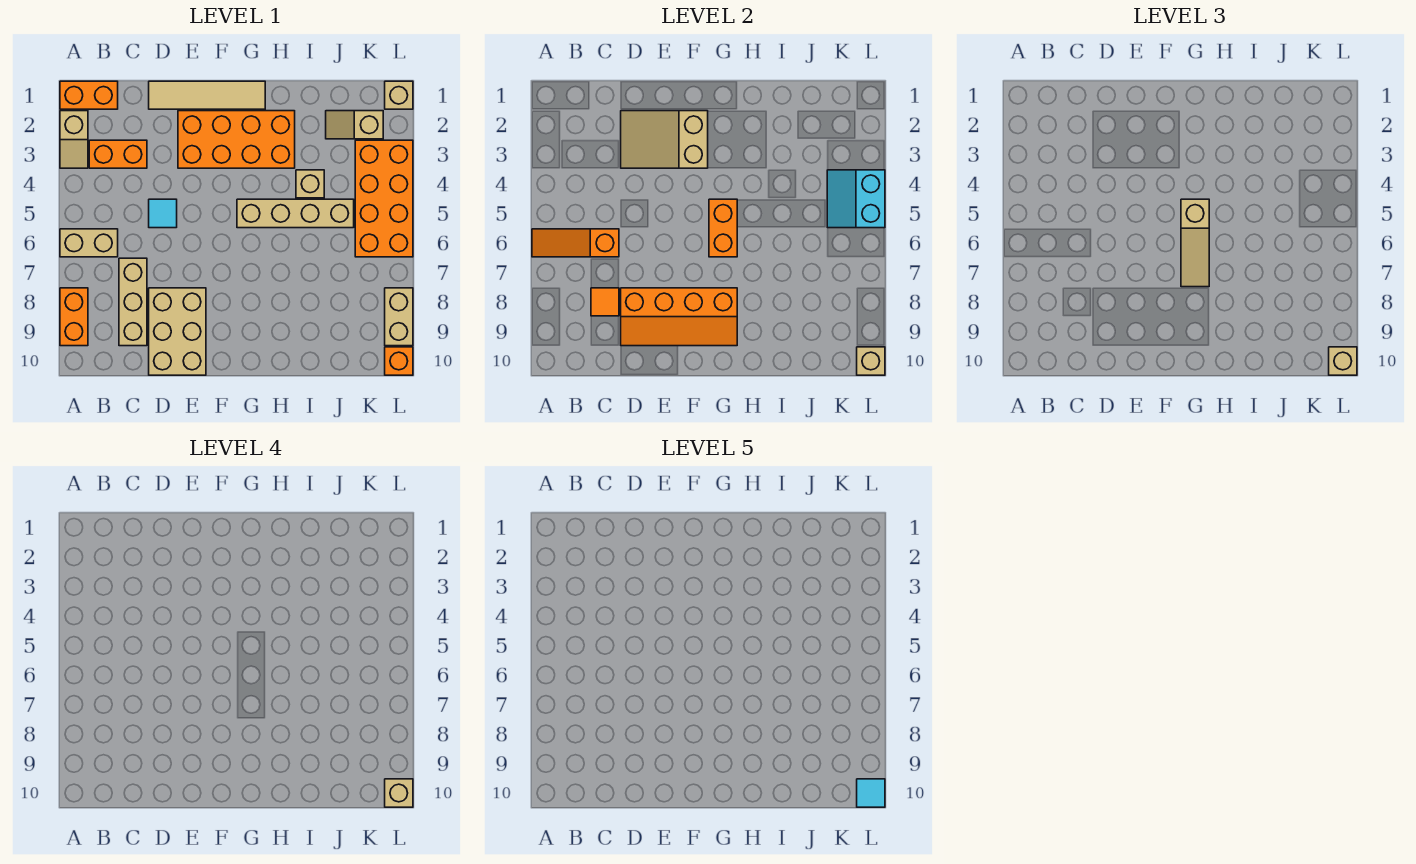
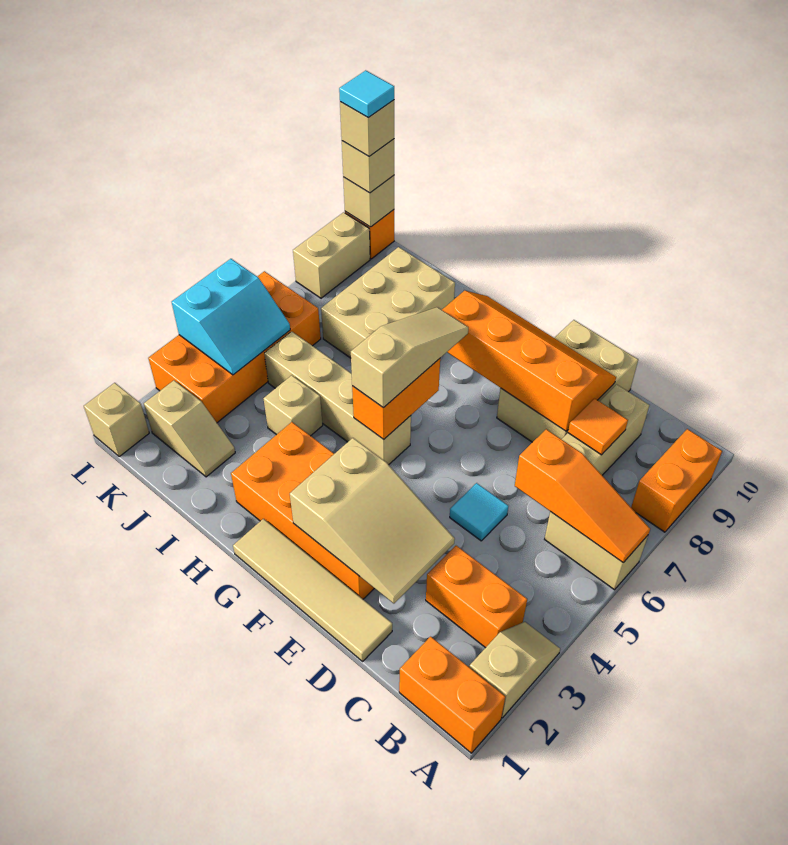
none -> tan brick I7:J9 level 1

